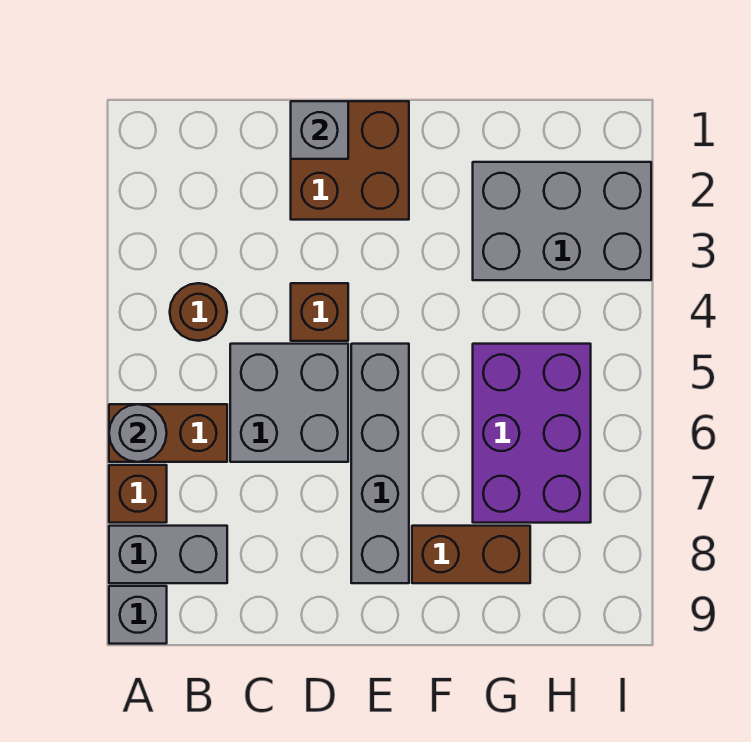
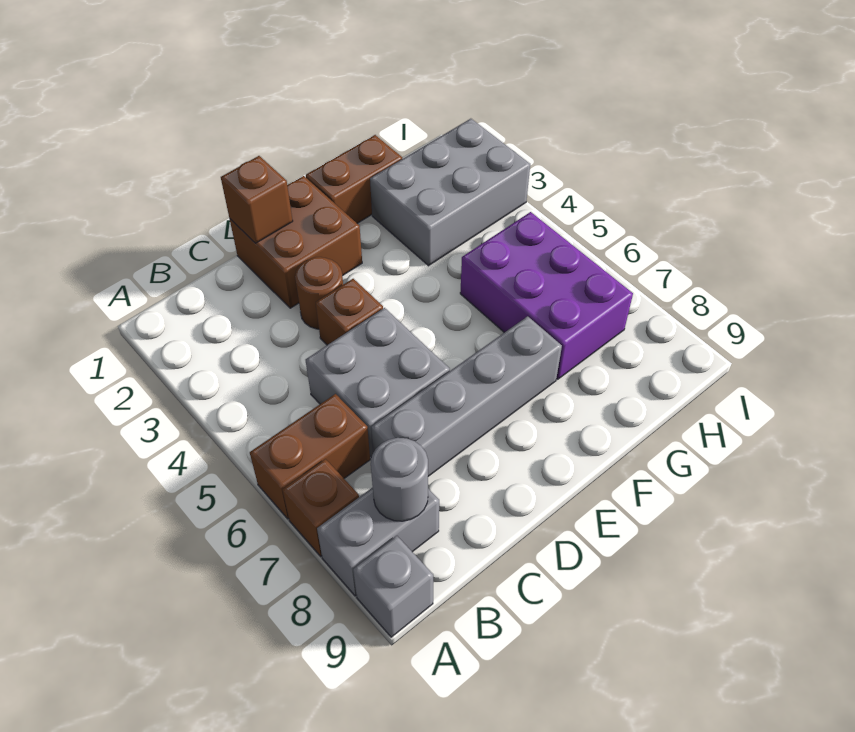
grey round brick A6 level 2 -> grey round brick B8 level 2
brown round brick B4 level 1 -> brown round brick D3 level 1
grey brick D1 level 2 -> brown brick D1 level 2
grey brick E5:E8 level 1 -> grey brick C7:F7 level 1
brown brick F8:G8 level 1 -> brown brick F1:G1 level 1

